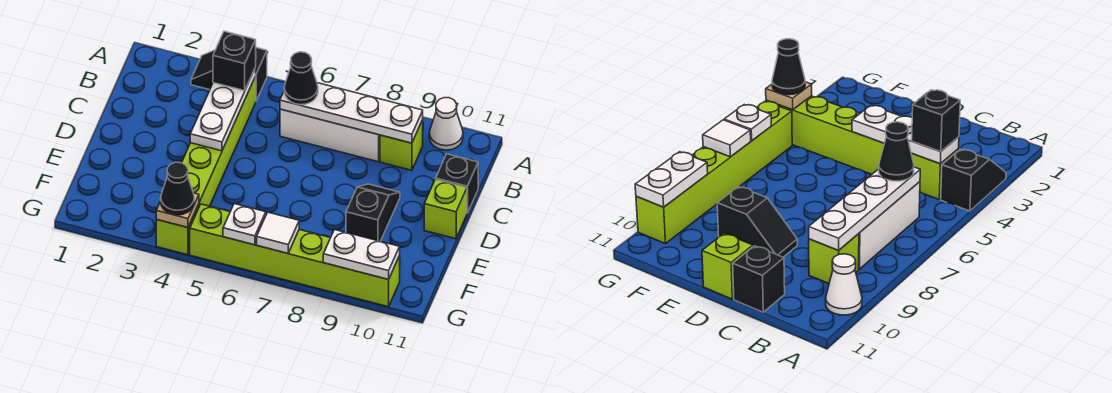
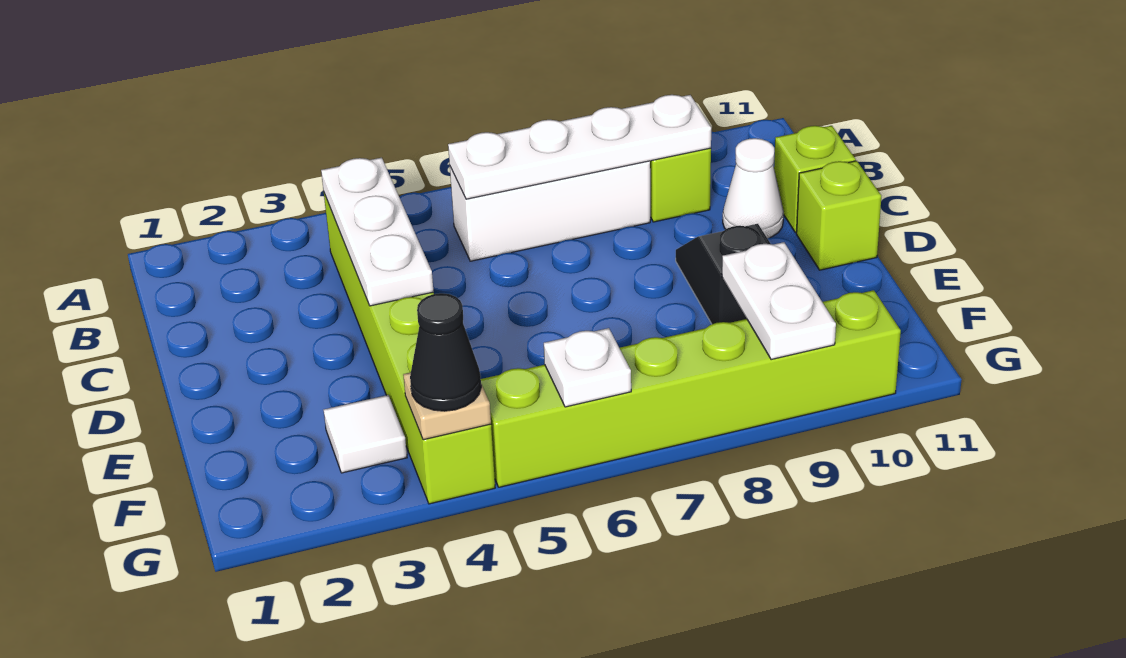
black slope A3:A4 level 1 top 4 -> none
white cone A10 level 1 -> white cone C10 level 1
black brick B4 level 3 -> none
black cone B6 level 3 -> none
black brick C11 level 1 -> lime brick C11 level 1
white tile G7 level 2 -> white tile F3 level 1
white plate G9:G10 level 2 -> white plate F9:G9 level 2

